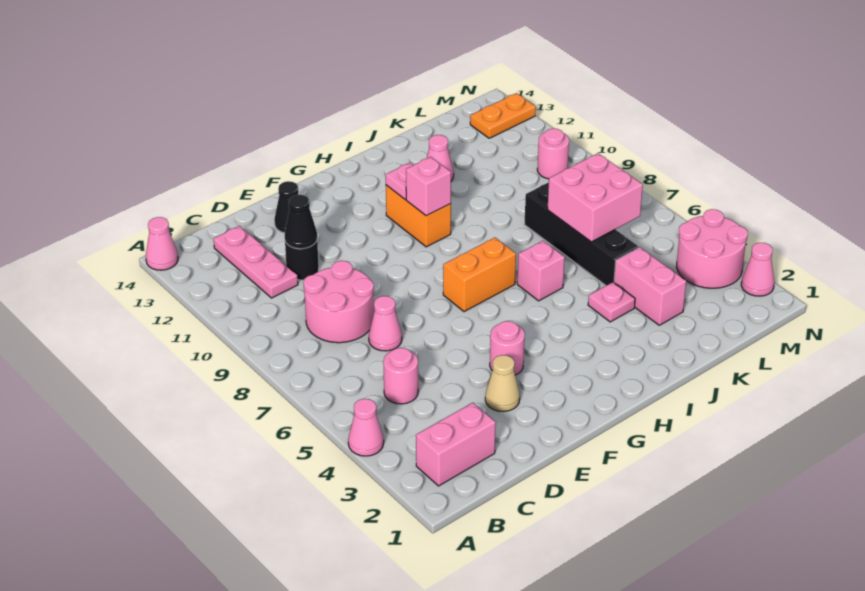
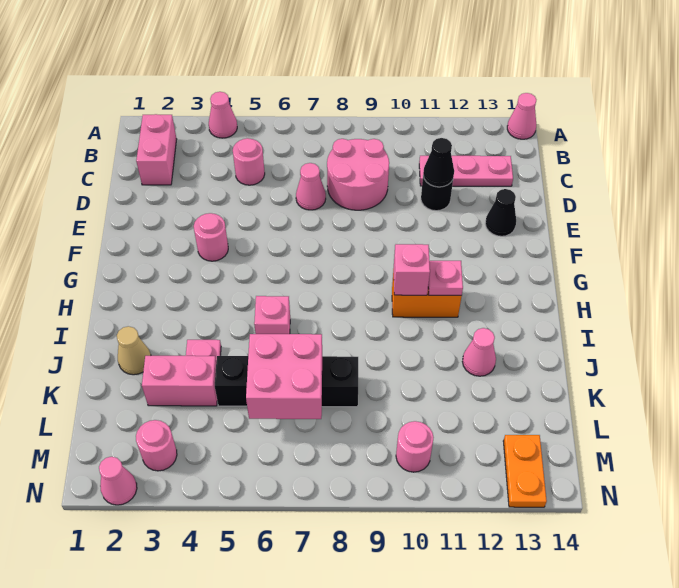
tan cone E3 level 1 -> tan cone J2 level 1
orange brick G7:H7 level 1 -> none
pink round brick M3:N4 level 1 -> pink round brick M3 level 1

